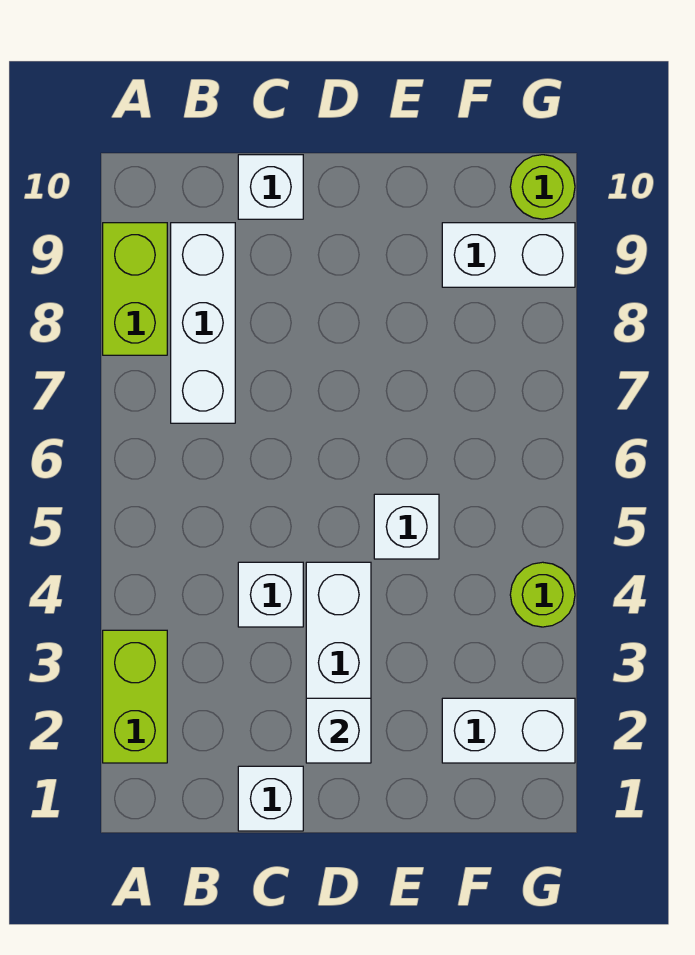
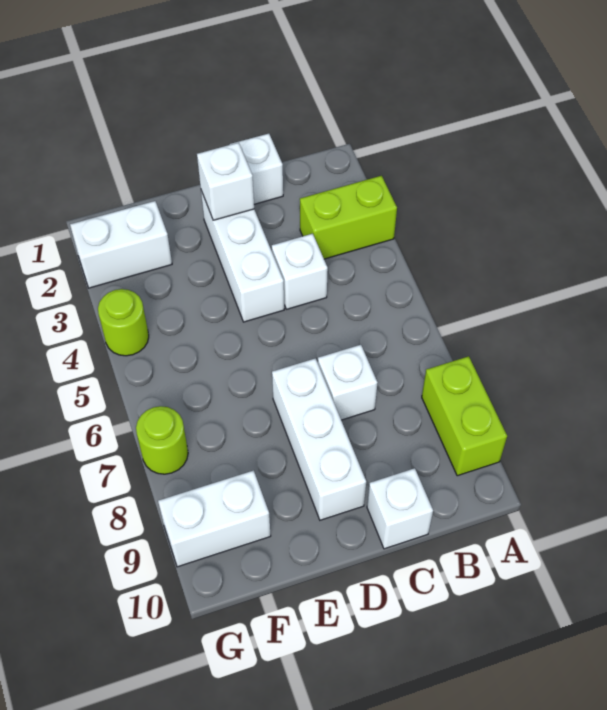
lime brick A2:A3 level 1 -> lime brick A3:B3 level 1
white brick B7:B9 level 1 -> white brick D7:D9 level 1
white brick E5 level 1 -> white brick C7 level 1
lime round brick G10 level 1 -> lime round brick G7 level 1

